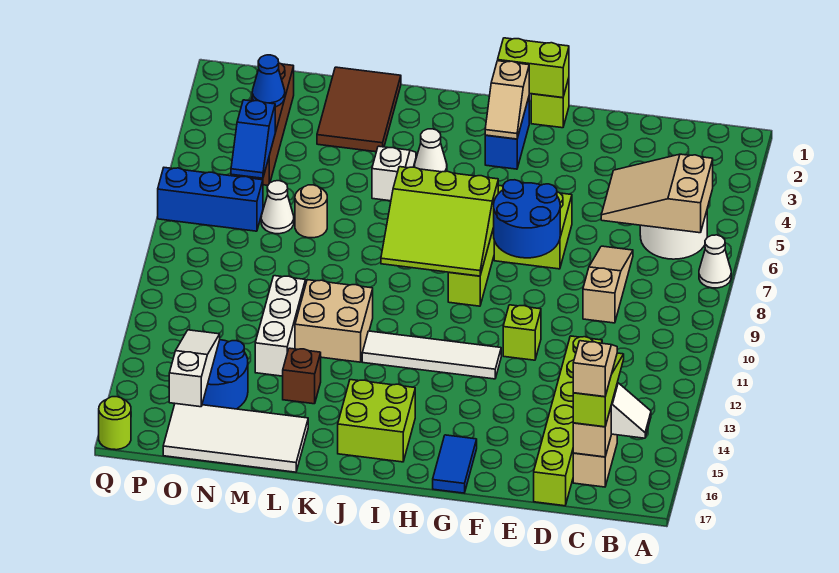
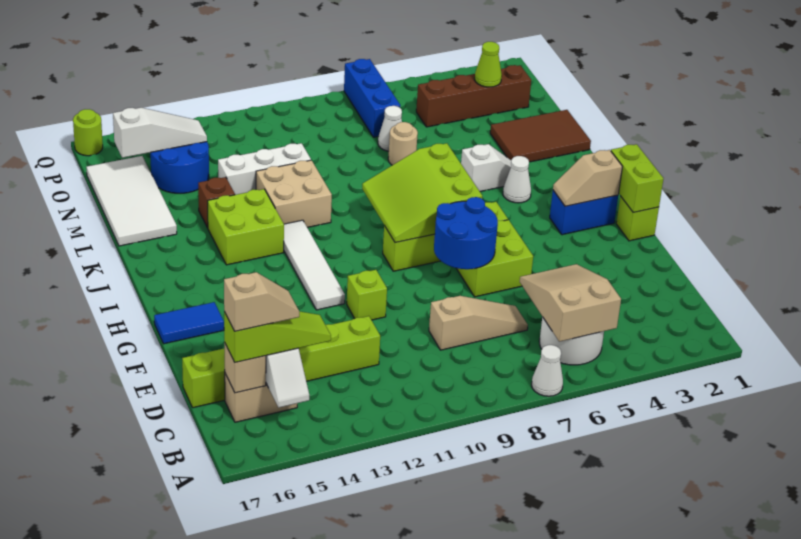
lime brick I15:J16 level 1 -> lime brick J13:K14 level 1
blue cone O3 level 2 -> lime cone O3 level 2
blue slope O5:O6 level 2 top 5 -> none

